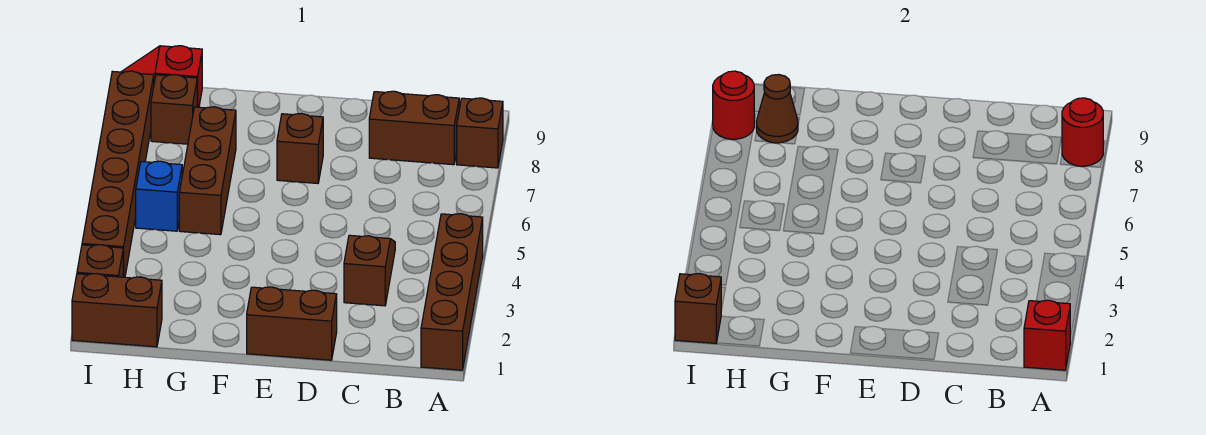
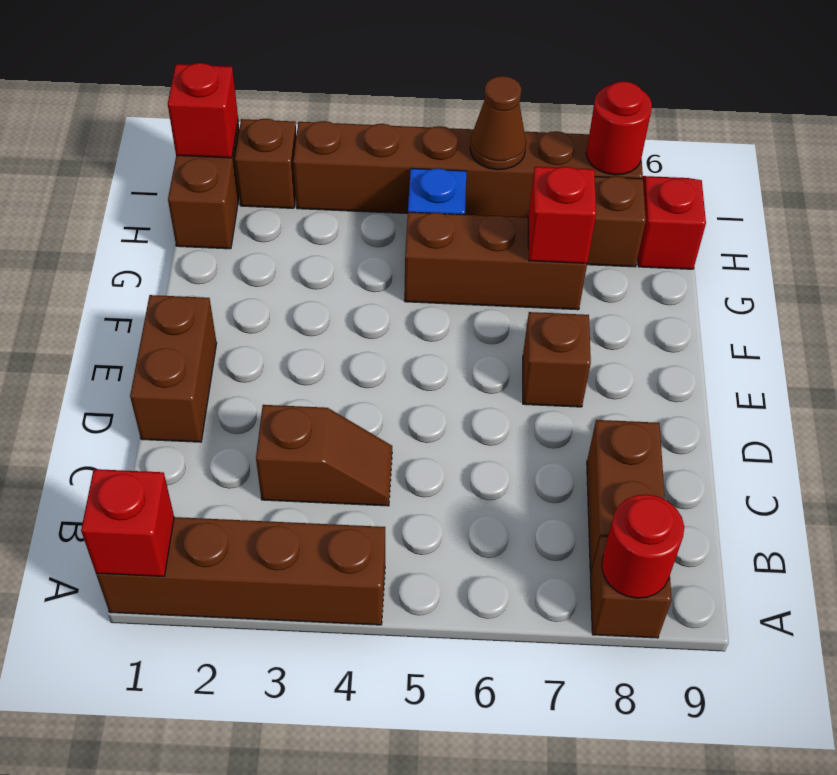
none -> red brick G7 level 2
brown cone H8 level 2 -> brown cone I6 level 2
brown brick I1 level 2 -> red brick I1 level 2

